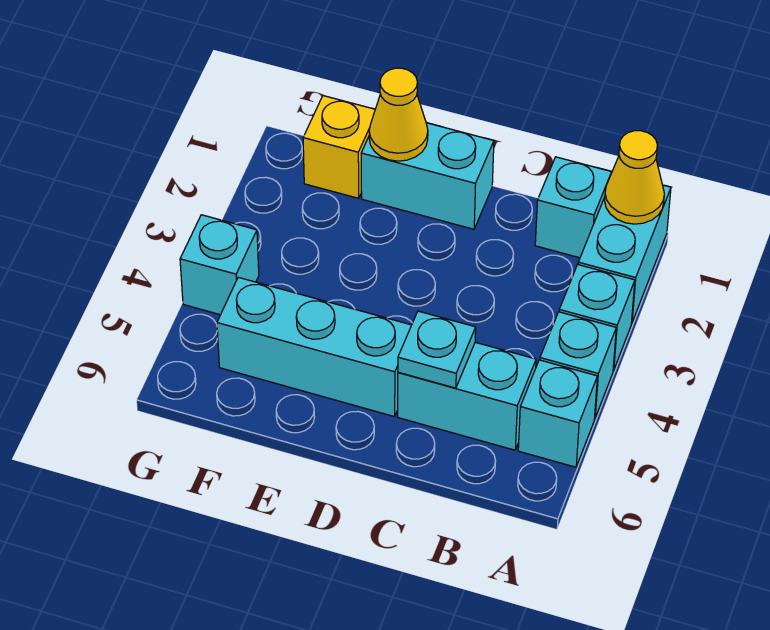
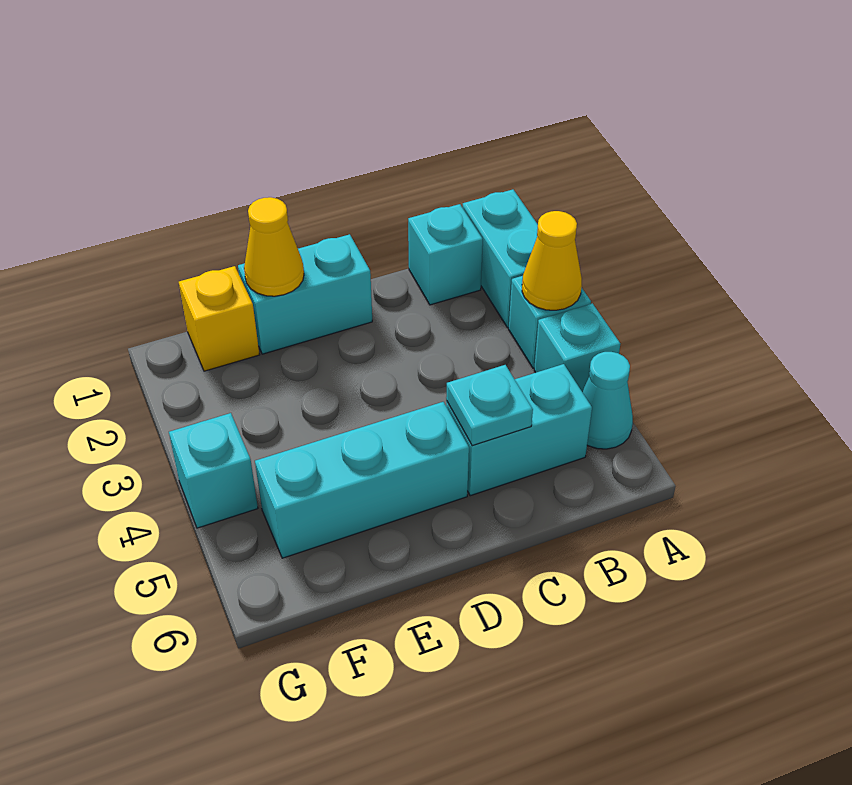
yellow cone A1 level 2 -> yellow cone A3 level 2
cyan brick A5 level 1 -> cyan cone A5 level 1

